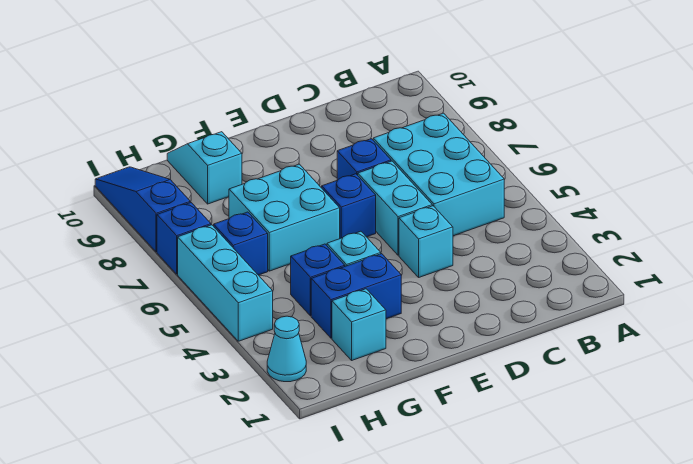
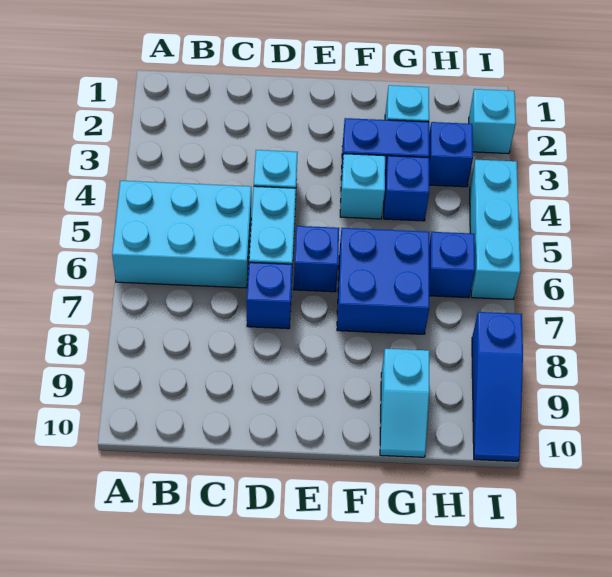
cyan brick B5:C7 level 1 -> cyan brick A5:C6 level 1
cyan brick F6:G7 level 1 -> blue brick F6:G7 level 1
cyan cone I2 level 1 -> cyan brick I2 level 1
blue brick I7 level 1 -> blue brick H3 level 1

